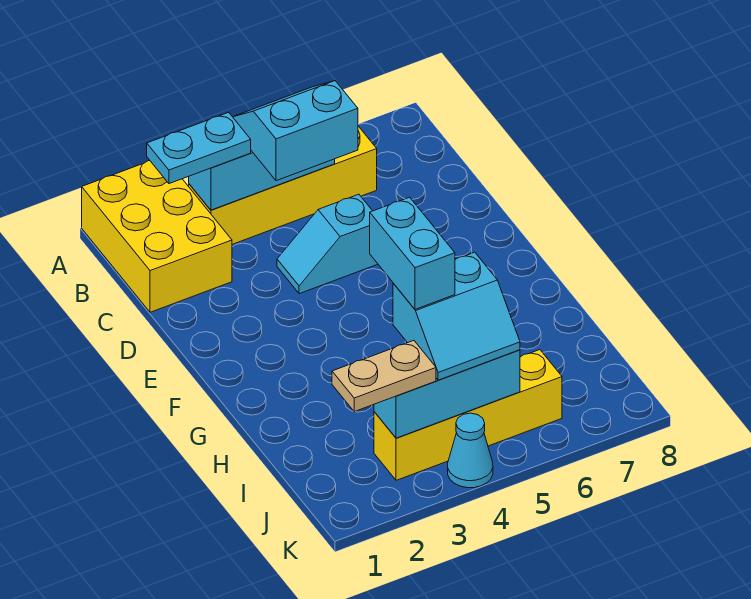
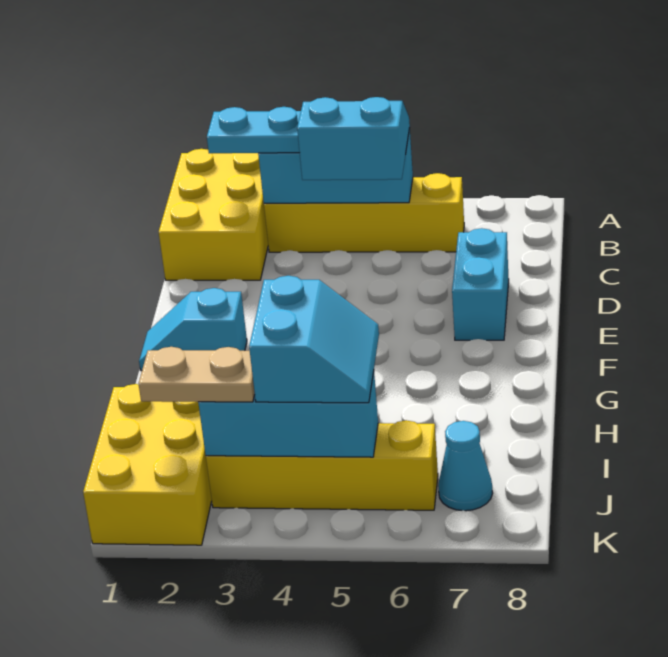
cyan slope D4:D5 level 1 top 5 -> cyan slope F1:F2 level 1 top 2
cyan brick H4:I4 level 4 -> cyan brick D7:E7 level 1
none -> yellow brick I1:K2 level 1
cyan slope I4:J5 level 3 top I -> cyan slope I4:J5 level 3 top 4
cyan cone K4 level 1 -> cyan cone J7 level 1

